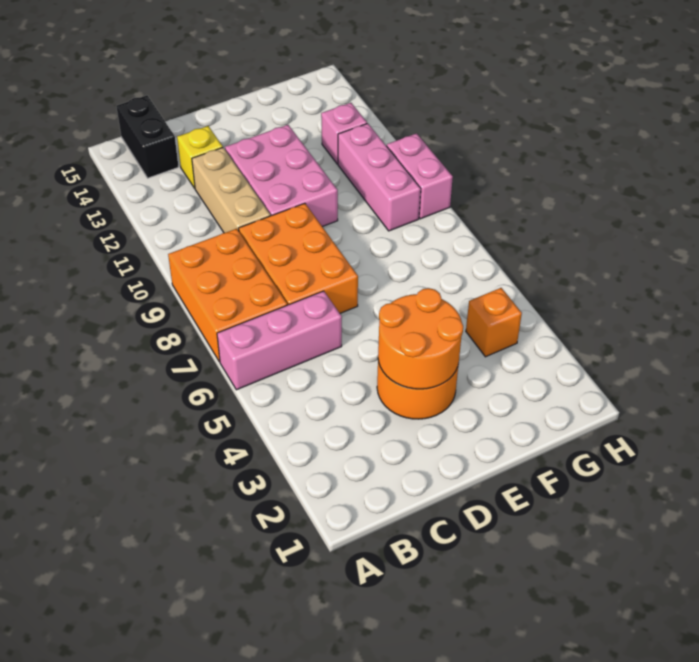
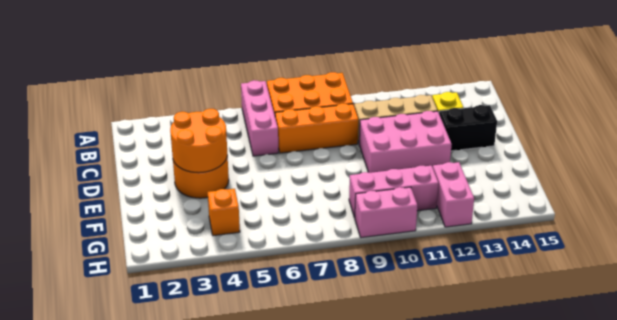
black brick B14:B15 level 1 -> black brick D13:D14 level 1
orange brick C7:D9 level 1 -> orange brick C7:C9 level 1
pink brick G12 level 1 -> pink brick G12:H12 level 1

